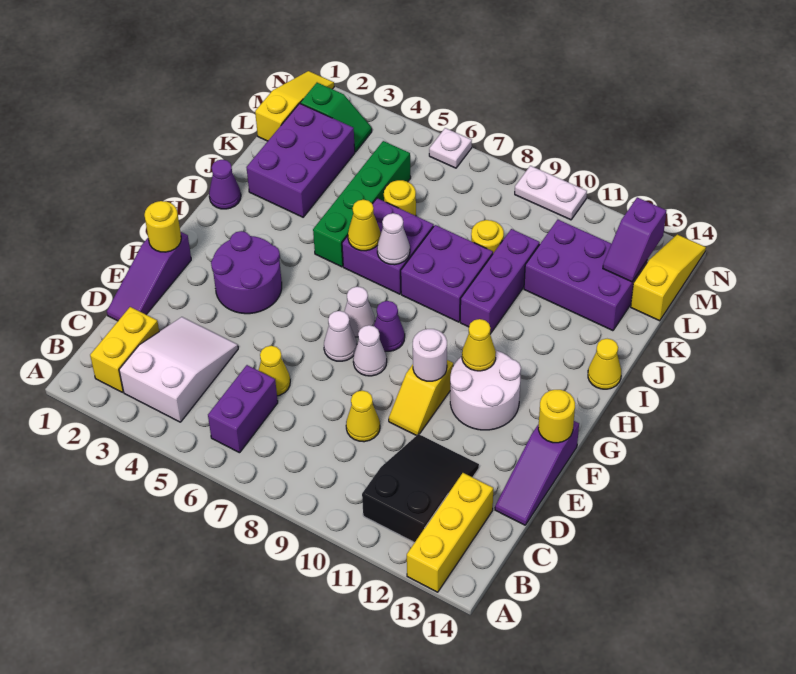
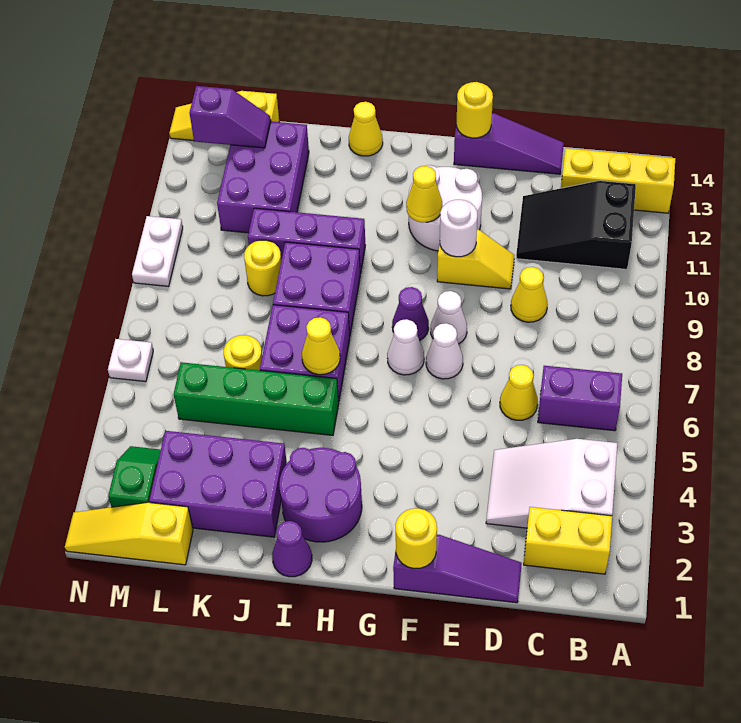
purple round brick F3:G4 level 1 -> purple round brick H2:I3 level 1
white cone I7 level 2 -> none

